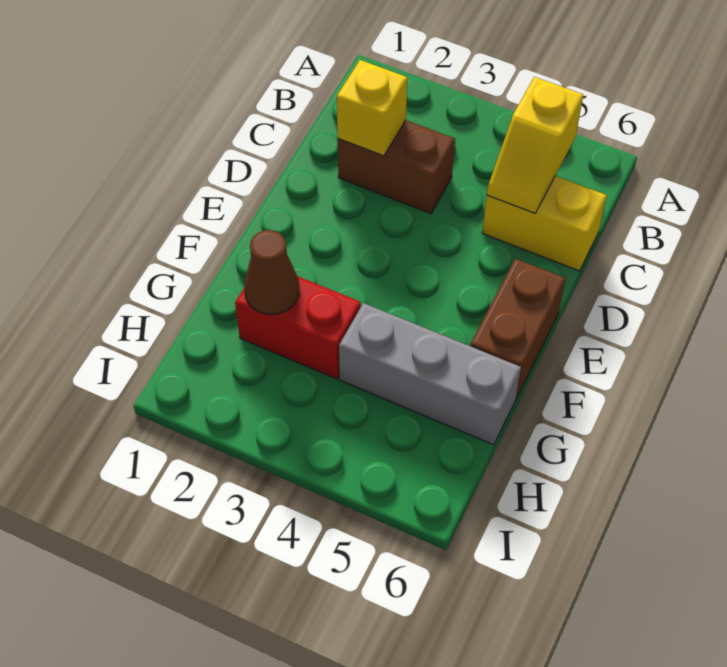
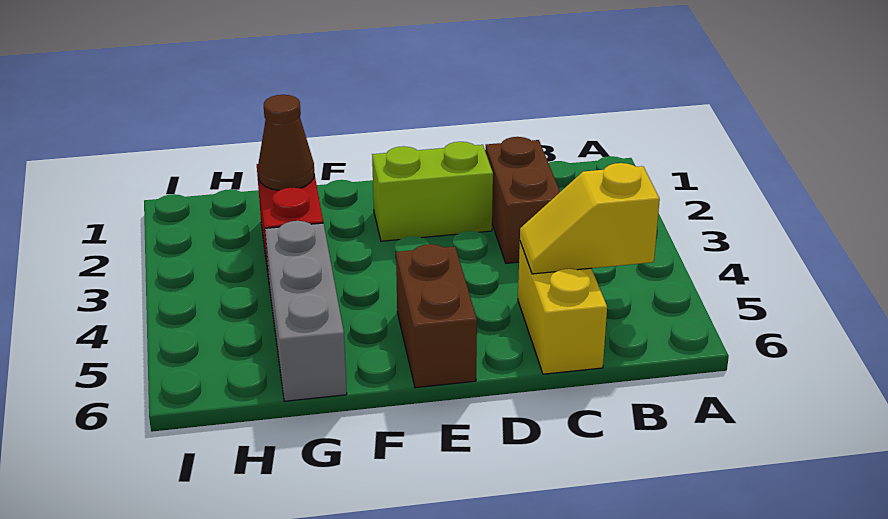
yellow brick C2 level 2 -> none
none -> lime brick D2:E2 level 1
brown brick E6:F6 level 1 -> brown brick E5:E6 level 1

